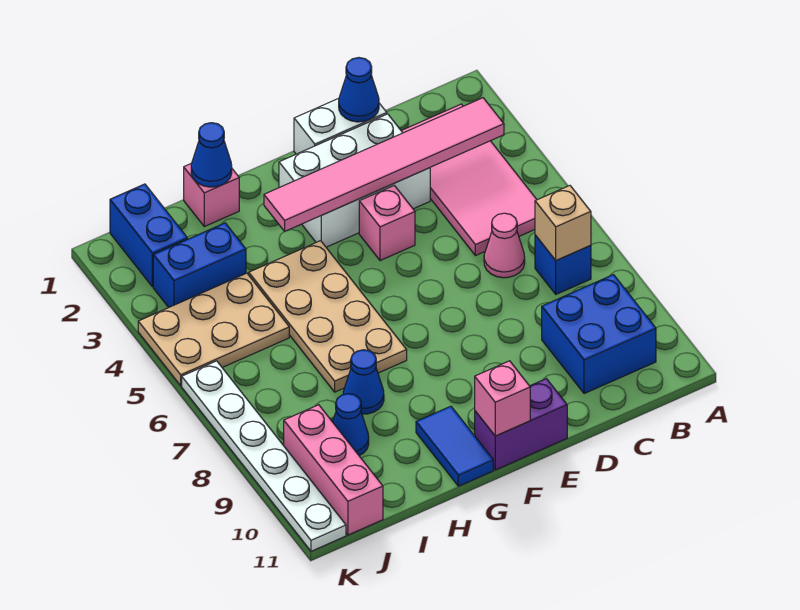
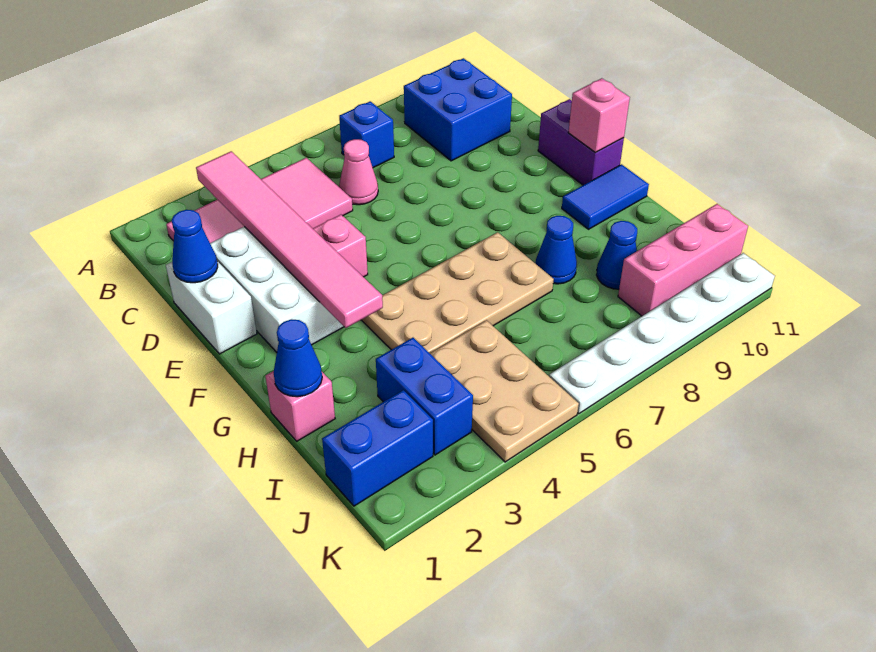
tan brick B7 level 2 -> none

